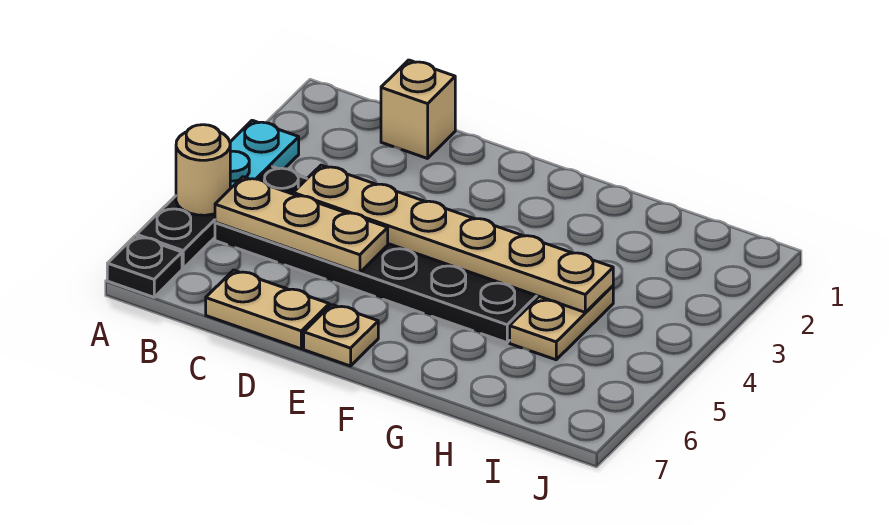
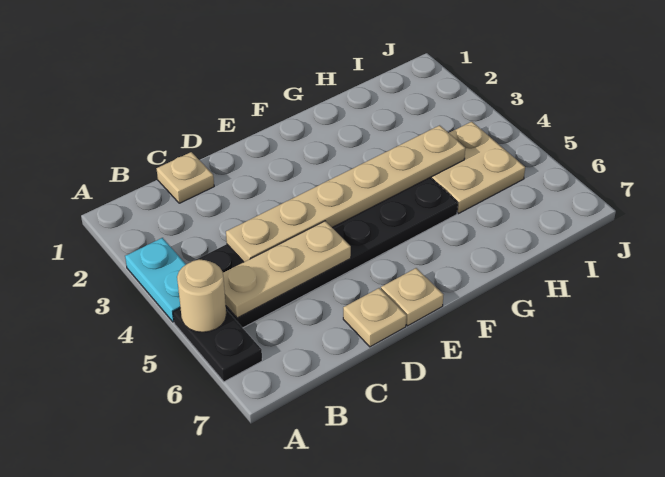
black plate A7 level 1 -> none
tan brick C1 level 1 -> tan plate C1 level 1
tan plate C7:D7 level 1 -> tan plate D7 level 1
tan plate H4:H5 level 1 -> tan plate H4:I5 level 1

